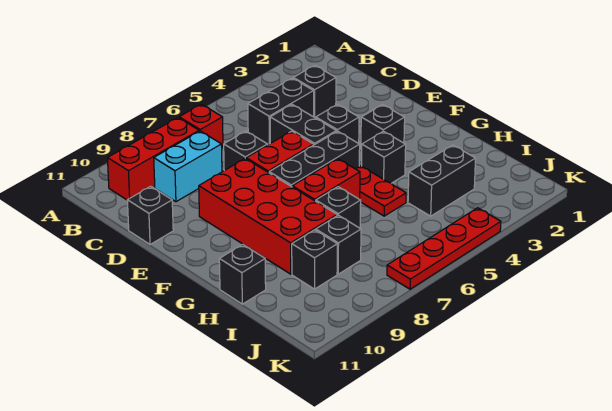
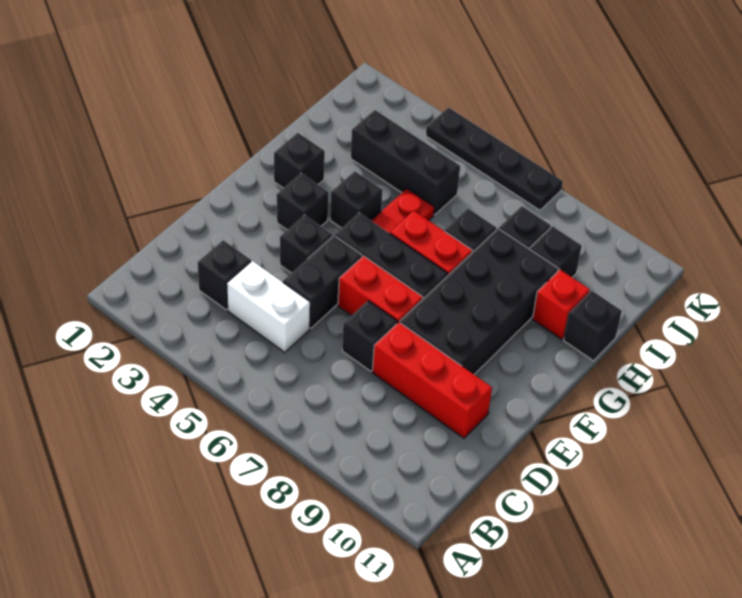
red brick B7 level 1 -> red brick H10 level 1
red brick B8:B10 level 1 -> red brick D8:D10 level 1
black brick C4:C5 level 1 -> white brick C4:C5 level 1
cyan brick C8:C9 level 1 -> none
black brick D11 level 1 -> black brick G2 level 1
red brick E8:H9 level 1 -> black brick E8:H9 level 1
black brick I3:I4 level 1 -> black brick I3:I5 level 1
red plate K4:K7 level 1 -> black plate K4:K7 level 1

